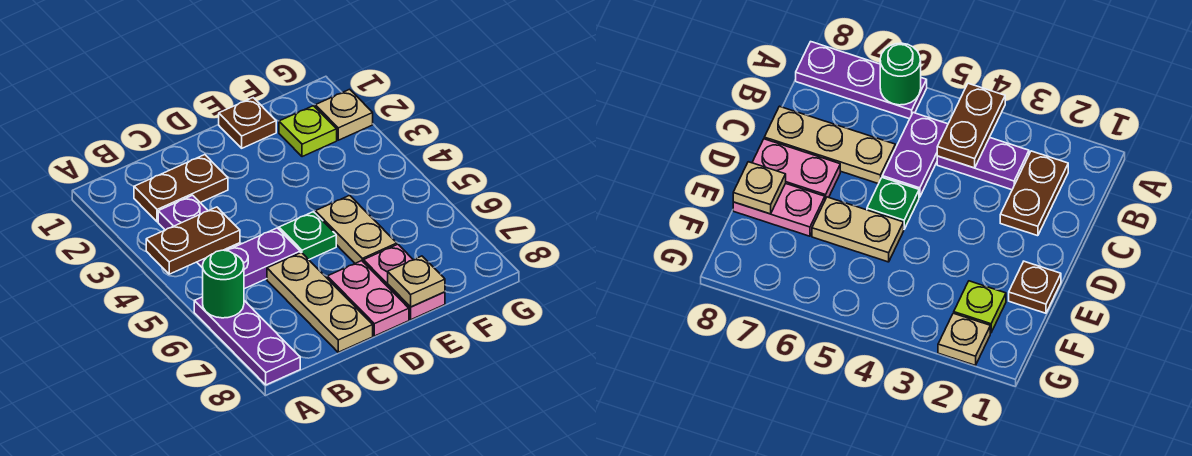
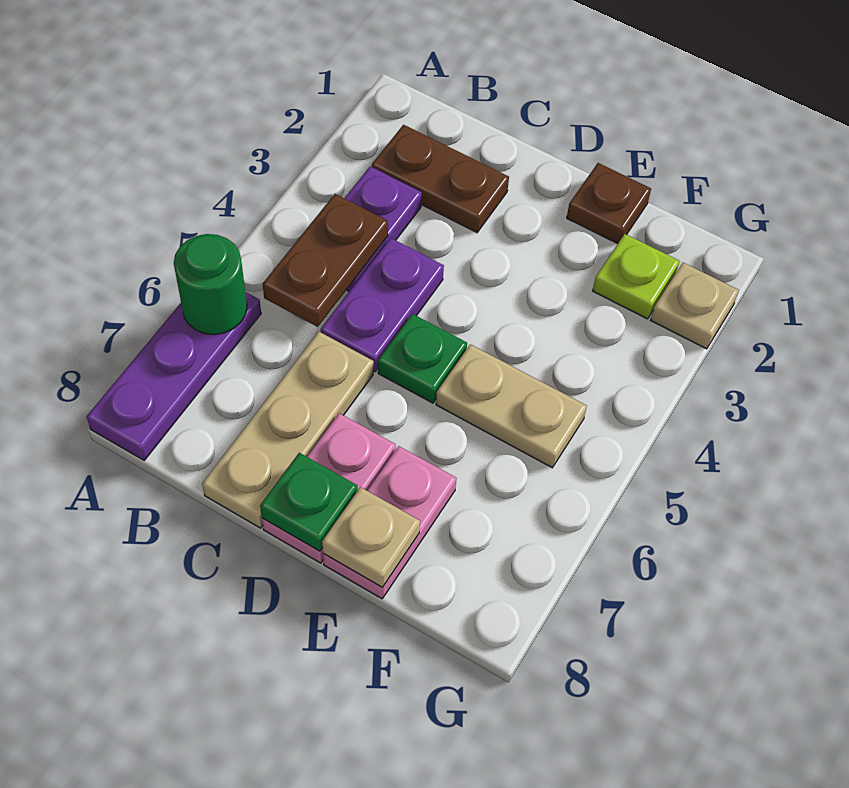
brown plate A4:B4 level 2 -> brown plate B4:B5 level 2
purple plate B5:C5 level 1 -> purple plate C4:C5 level 1
none -> green plate D8 level 2
tan plate E5:E6 level 1 -> tan plate E5:F5 level 1

